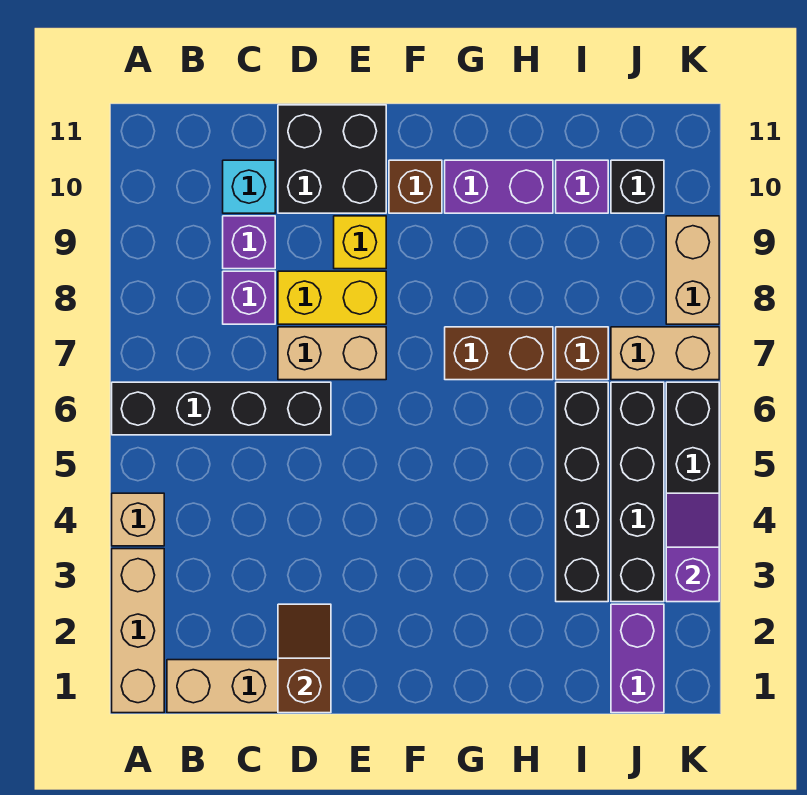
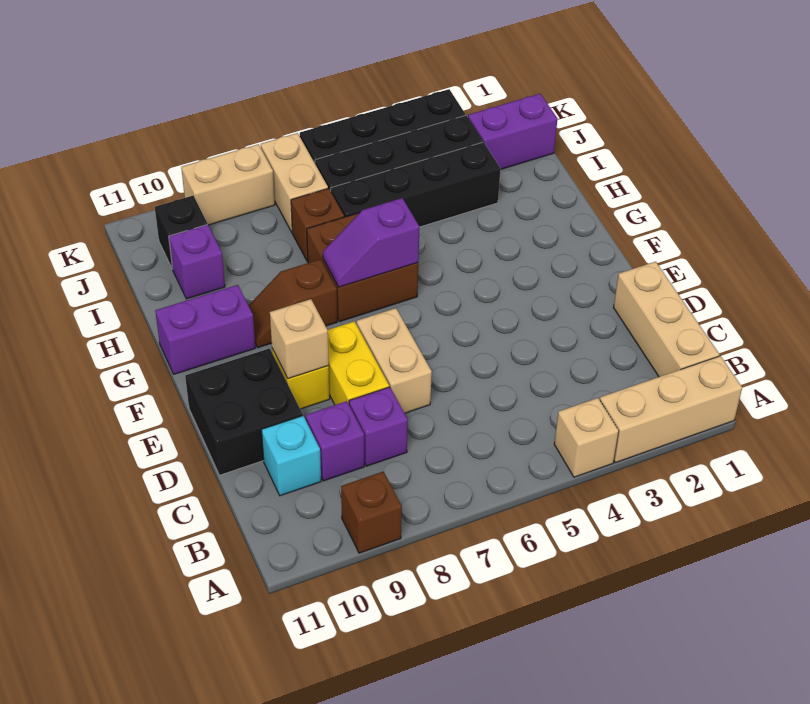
black brick A6:D6 level 1 -> none
brown slope D1:D2 level 2 top 1 -> brown slope G8:G9 level 1 top 8
none -> tan brick E9 level 2
brown brick F10 level 1 -> brown brick A9 level 1
brown brick G7:H7 level 1 -> brown brick G6:H7 level 1
purple brick G10:H10 level 1 -> purple brick G10:G11 level 1
purple slope K3:K4 level 2 top 3 -> purple slope G6:G7 level 2 top 6

